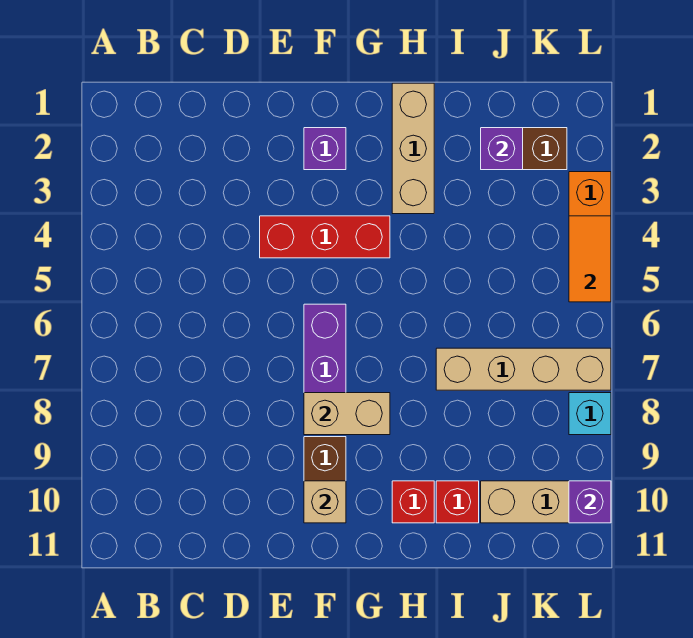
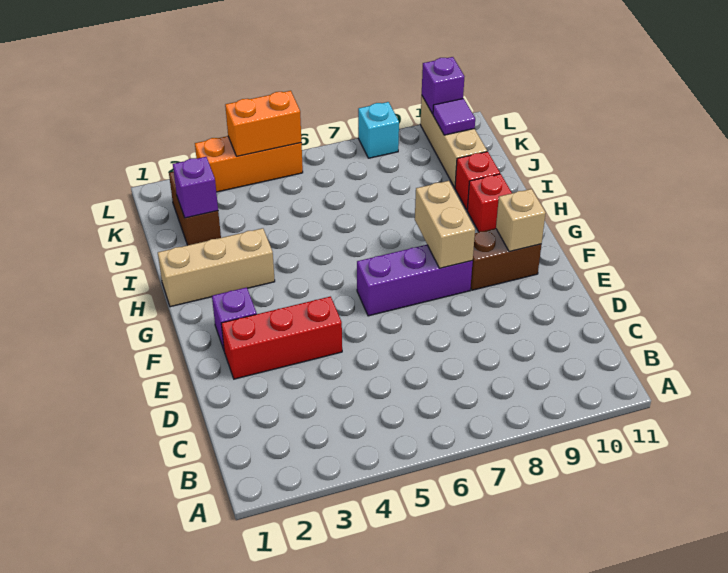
red brick E4:G4 level 1 -> red brick E2:E4 level 1
tan brick I7:L7 level 1 -> none
none -> purple tile K10 level 2
orange tile L4:L5 level 2 -> orange brick L4:L5 level 2

